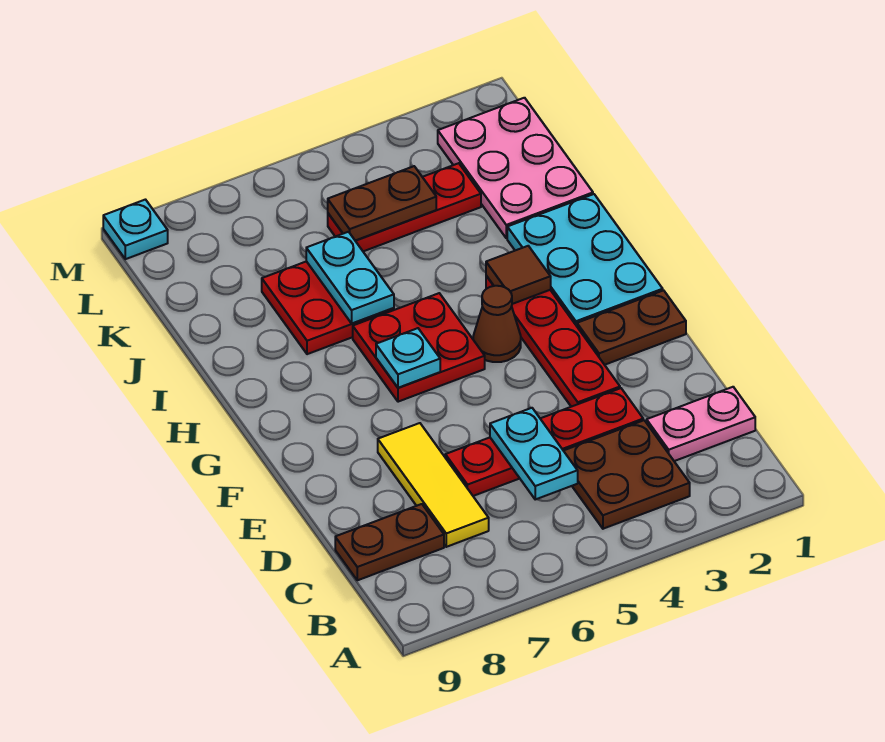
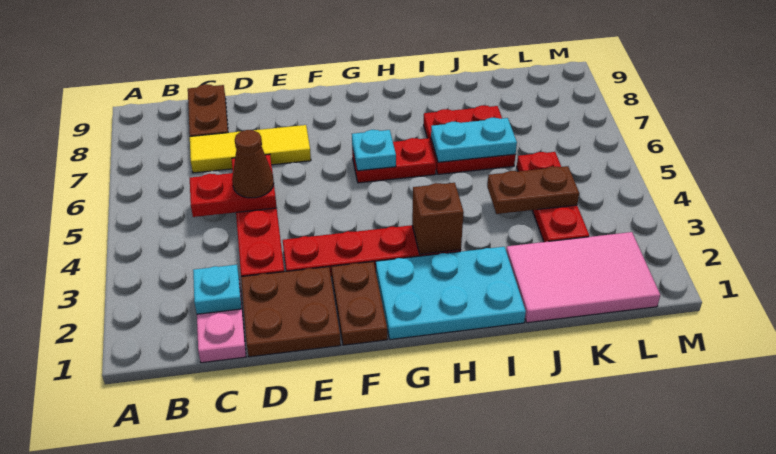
brown plate B3:C4 level 1 -> brown plate D1:E2 level 1
cyan plate C5:D5 level 2 -> red plate C5:D5 level 2
brown cone G4 level 1 -> brown cone D5 level 3
red plate G5:H6 level 1 -> red plate G6:H6 level 1
brown tile H3 level 2 -> brown brick H3 level 2
pink plate J1:L2 level 1 -> pink tile J1:L2 level 1
brown plate K4:K5 level 2 -> brown plate J4:K4 level 2
cyan plate M9 level 1 -> cyan plate C2 level 2

